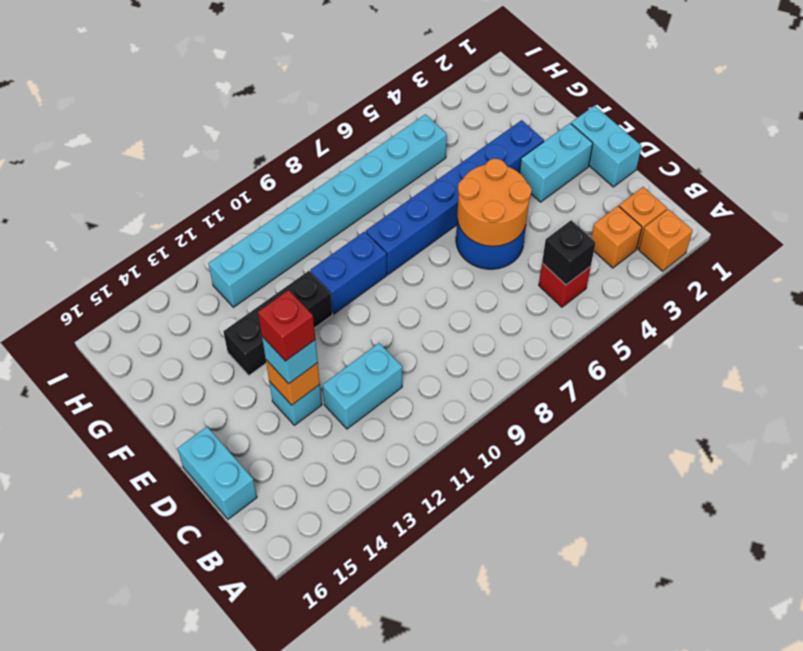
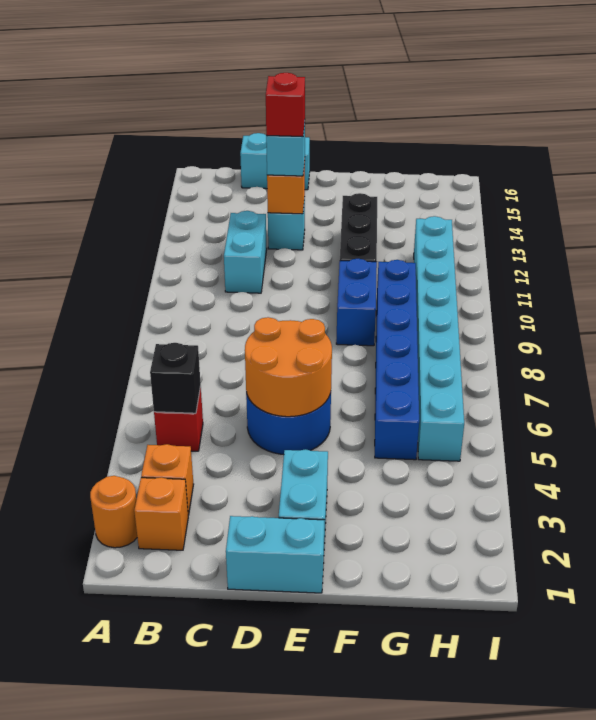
orange brick A2 level 1 -> orange round brick A2 level 1
blue brick F3:F8 level 1 -> blue brick G5:G10 level 1

